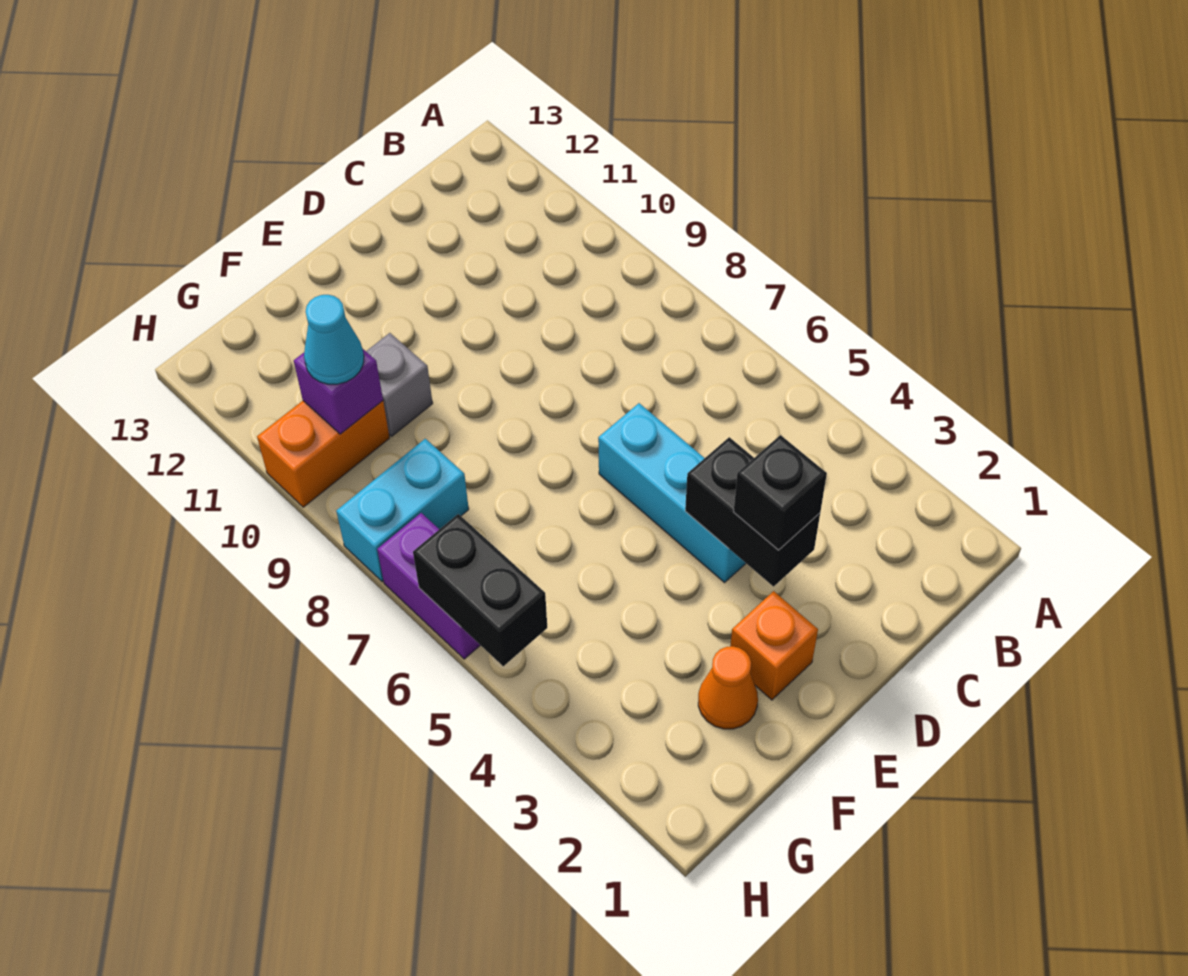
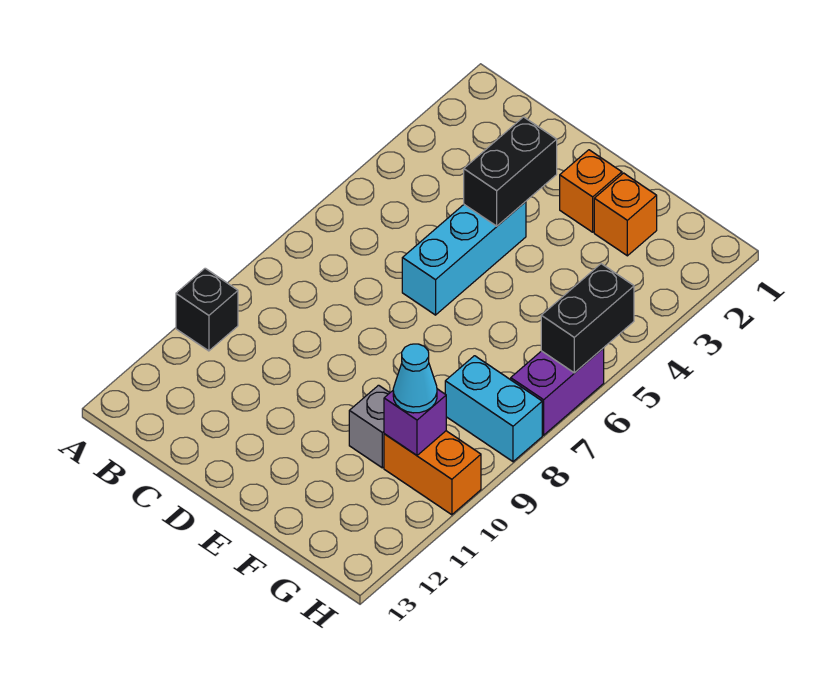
black brick D3 level 3 -> black brick A10 level 1
orange cone F2 level 1 -> orange brick F2 level 1

